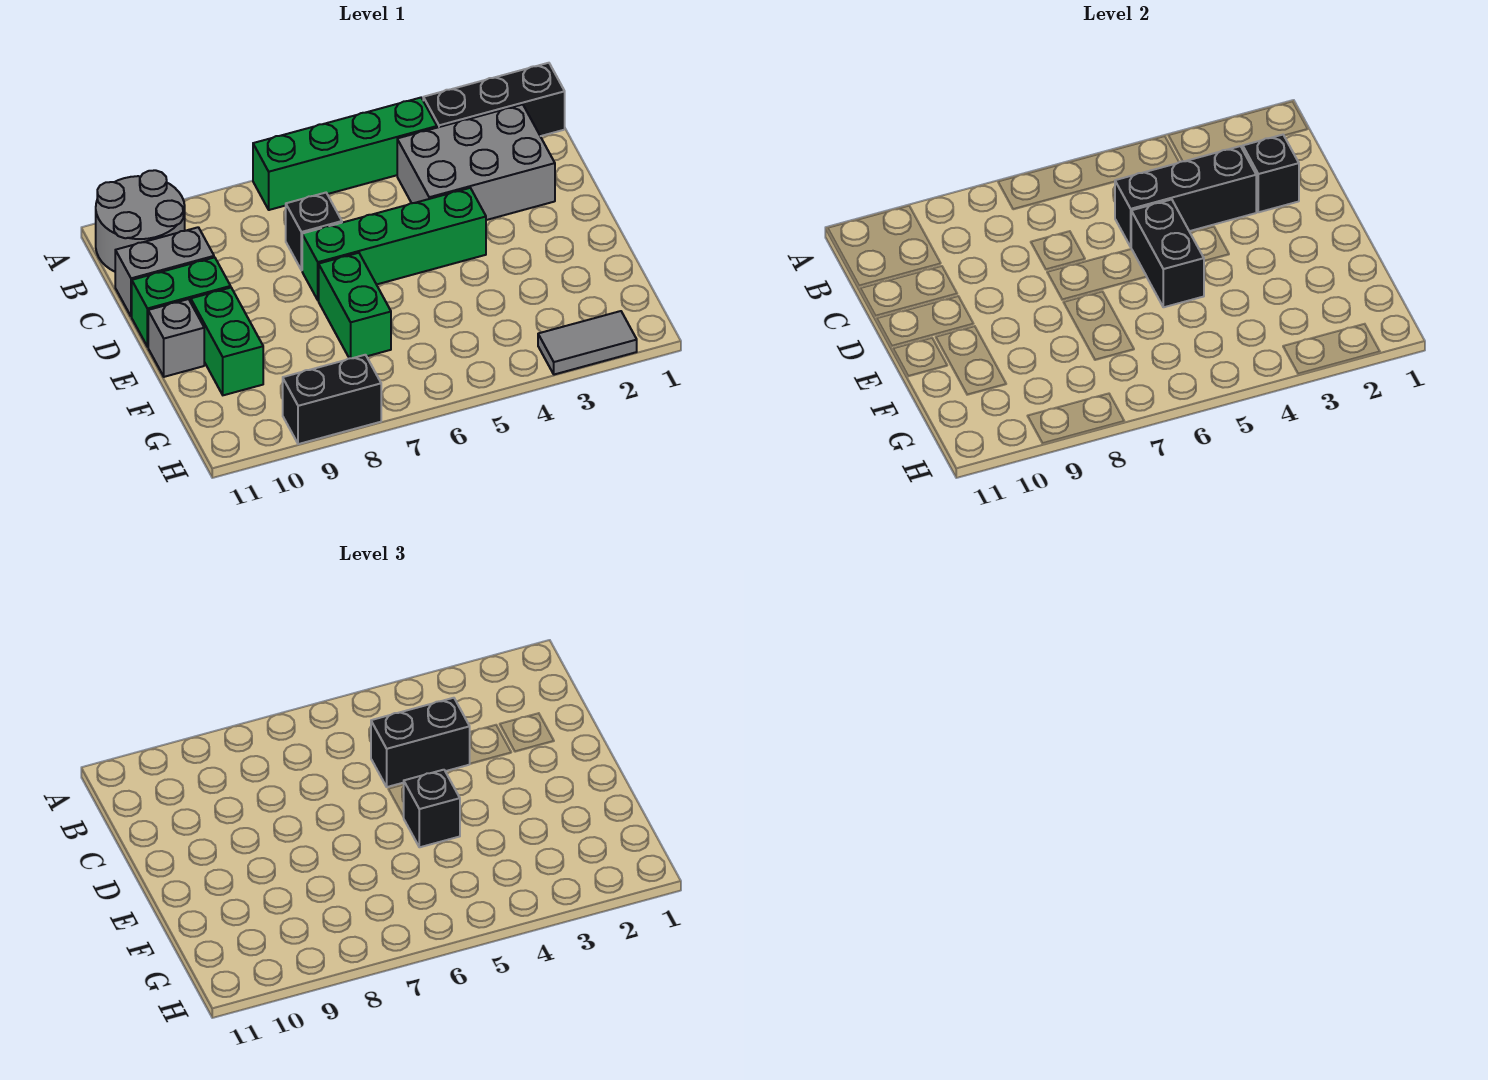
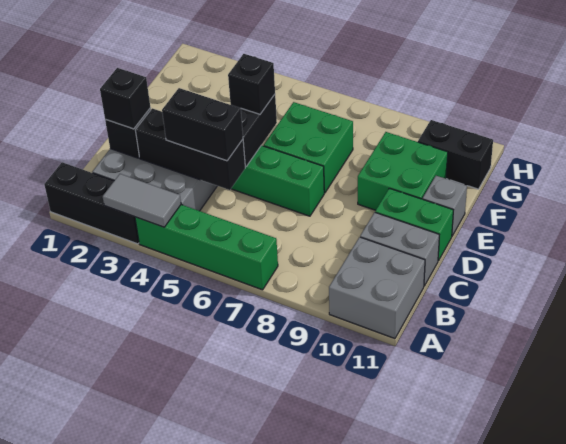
grey round brick A10:B11 level 1 -> grey brick A10:B11 level 1
black brick C7 level 1 -> black brick C2 level 3
green brick E7:F7 level 1 -> green brick E6:F7 level 1
green brick E10:F10 level 1 -> green brick E9:F10 level 1
grey tile H2:H3 level 1 -> grey tile A3:A4 level 2
black brick H8:H9 level 1 -> black brick G10:G11 level 1

